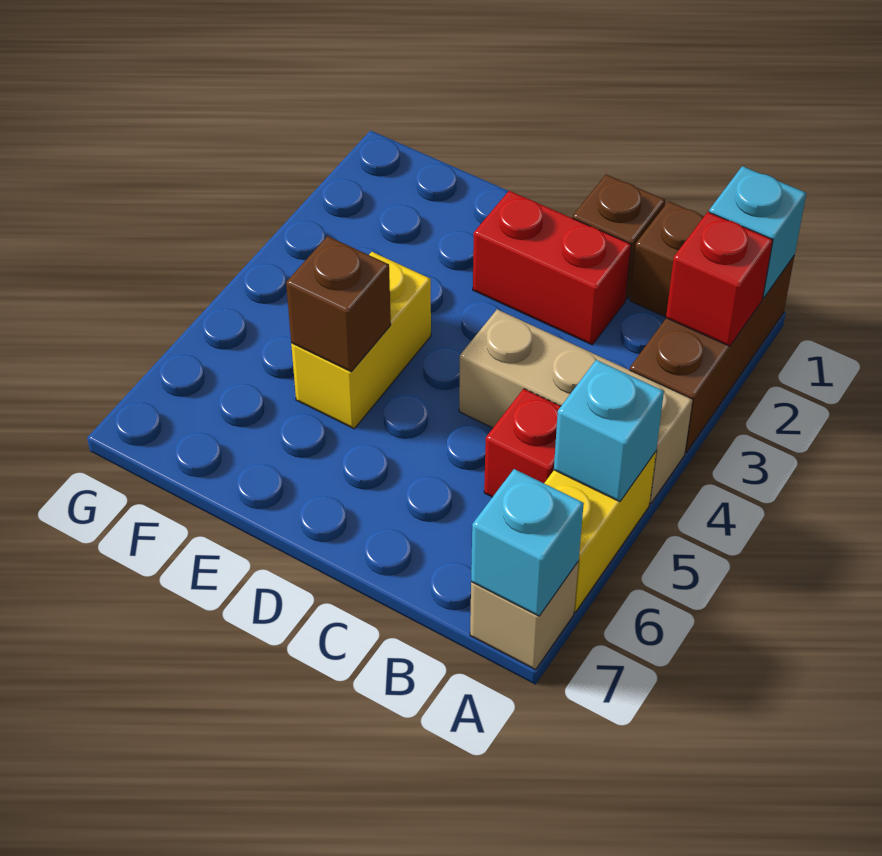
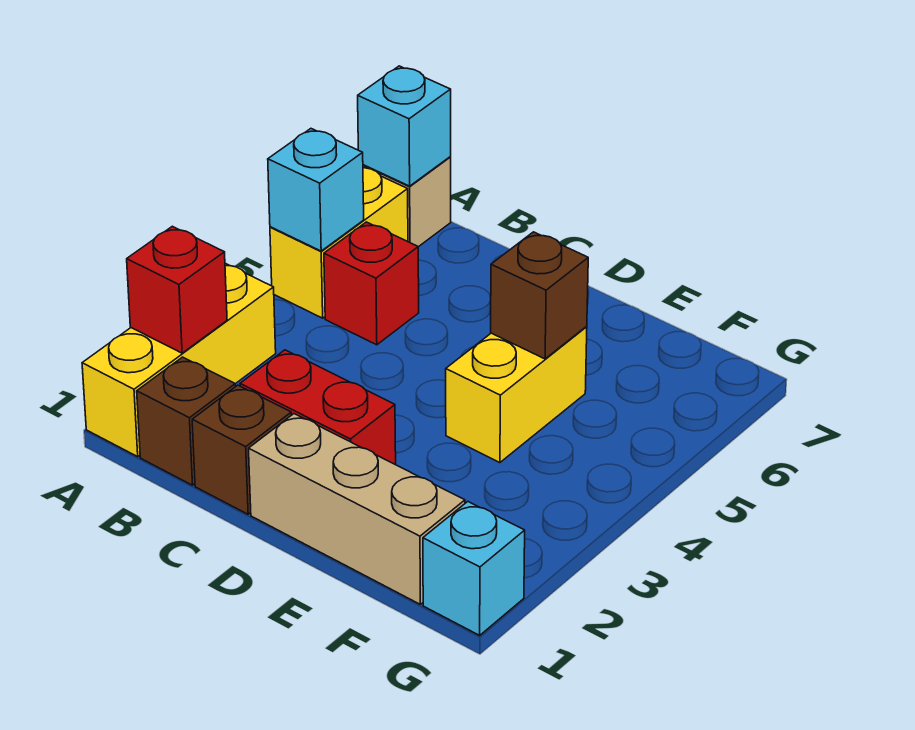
brown brick A1:A3 level 1 -> yellow brick A1:A3 level 1
cyan brick A1 level 2 -> cyan brick G1 level 1
tan brick A4:C4 level 1 -> tan brick D1:F1 level 1

